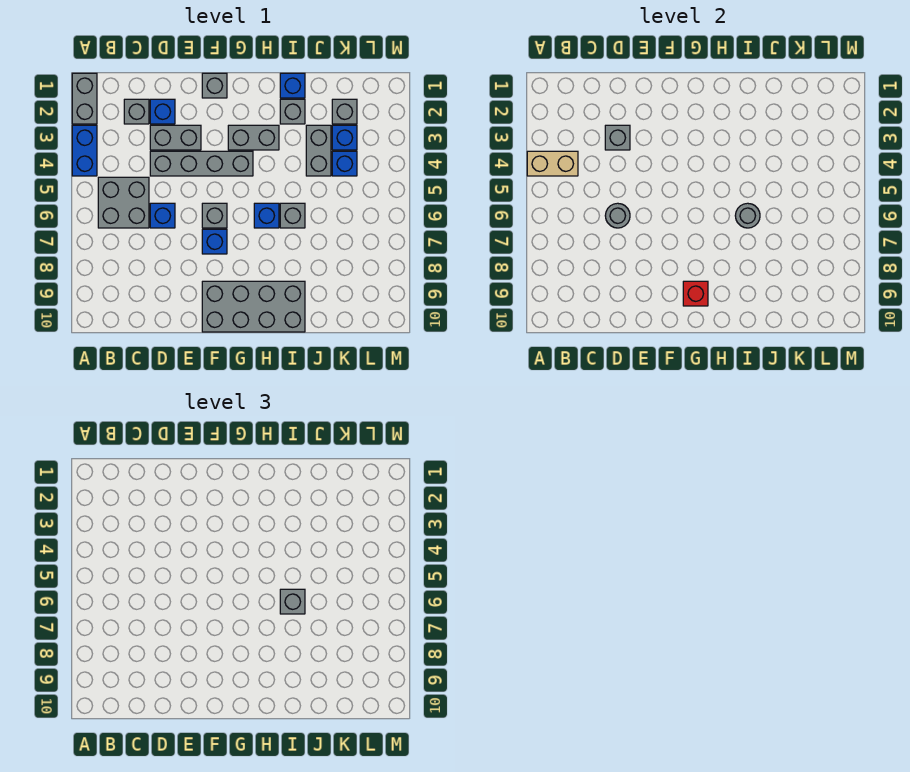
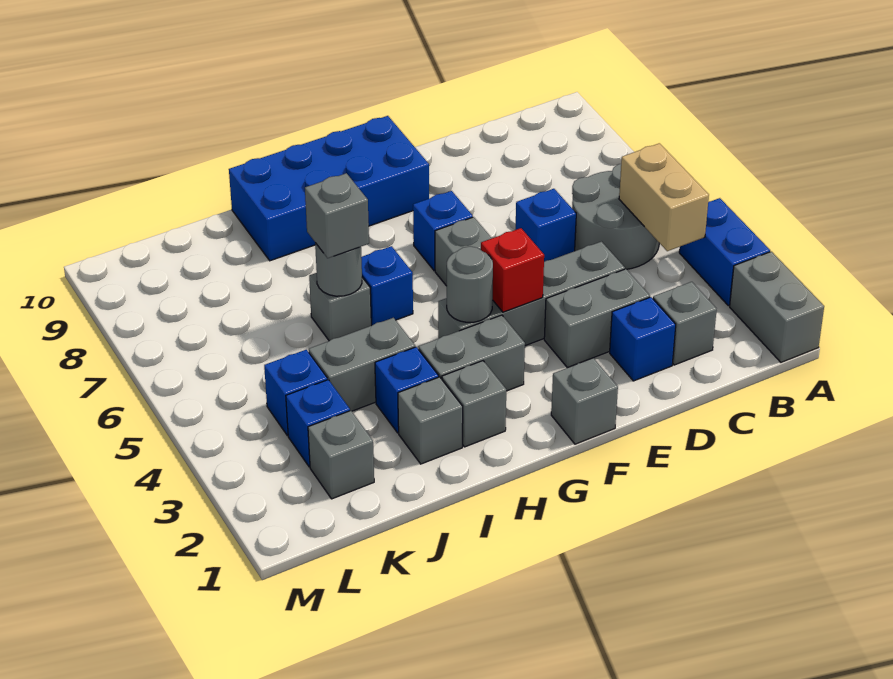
tan brick A4:B4 level 2 -> tan brick B4:B5 level 2
grey brick B5:C6 level 1 -> grey round brick B5:C6 level 1
grey brick D3 level 2 -> grey brick H2 level 1
grey round brick D6 level 2 -> grey round brick G4 level 2
grey brick F9:I10 level 1 -> blue brick F9:I10 level 1
red brick G9 level 2 -> red brick F4 level 2
blue brick I1 level 1 -> blue brick I3 level 1
grey brick J3:J4 level 1 -> grey brick I4:J4 level 1

